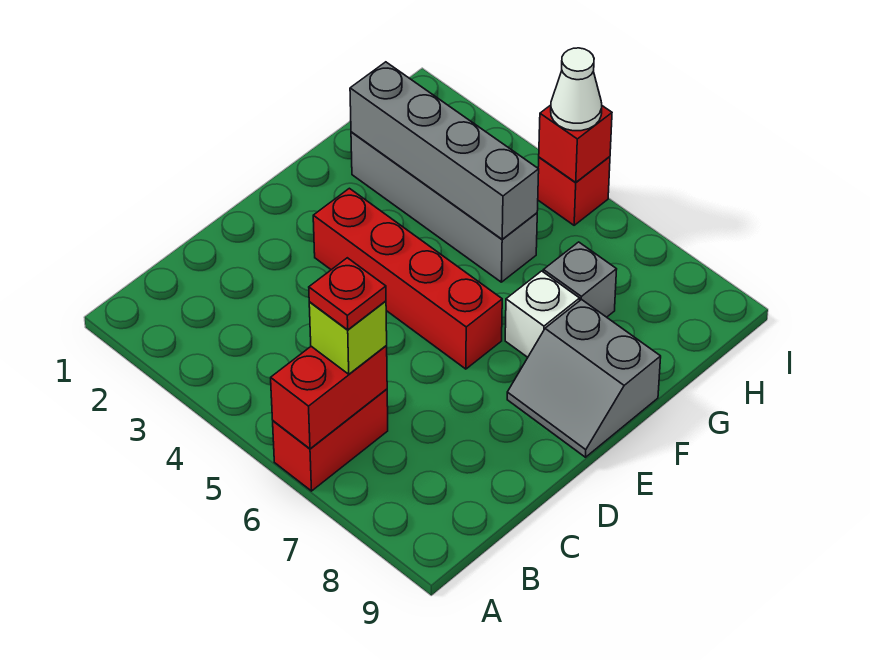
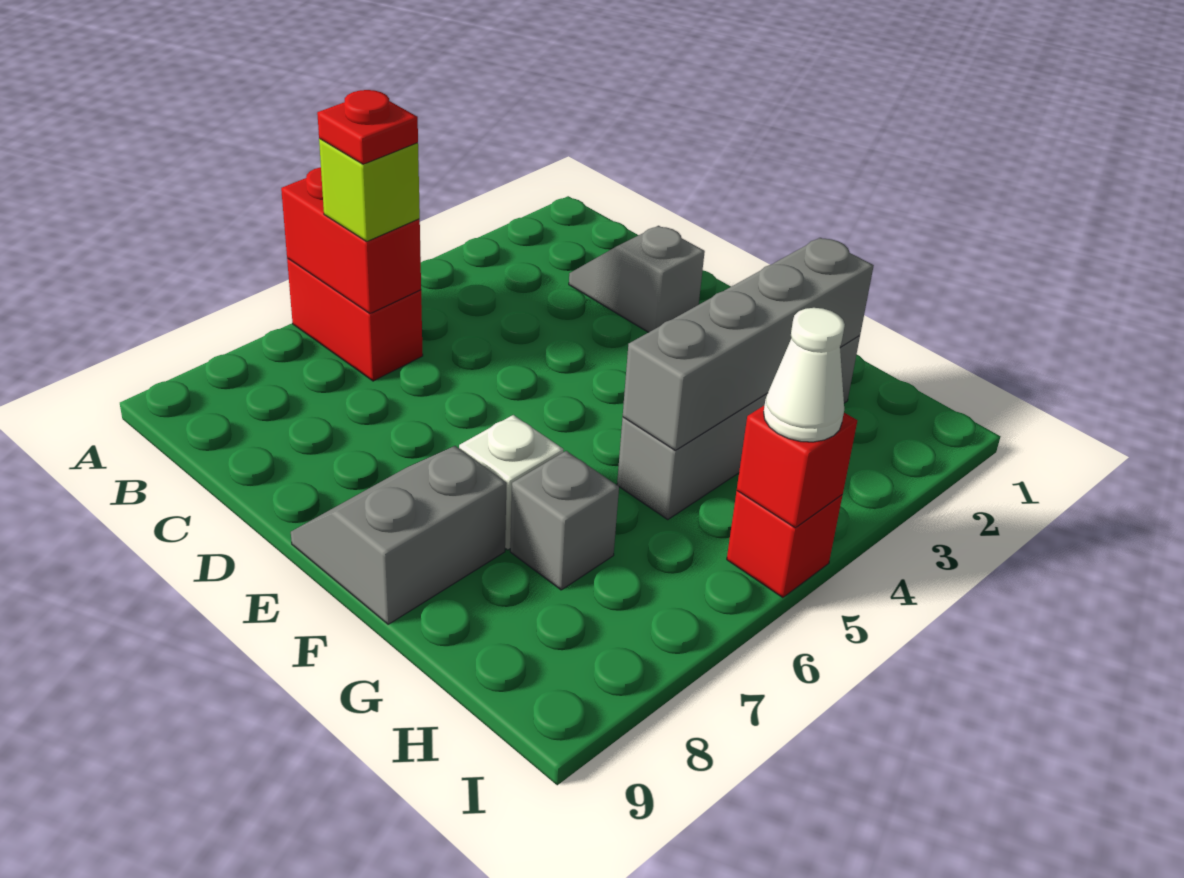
none -> grey slope C2:D2 level 1 top D
red brick E3:E6 level 1 -> none

